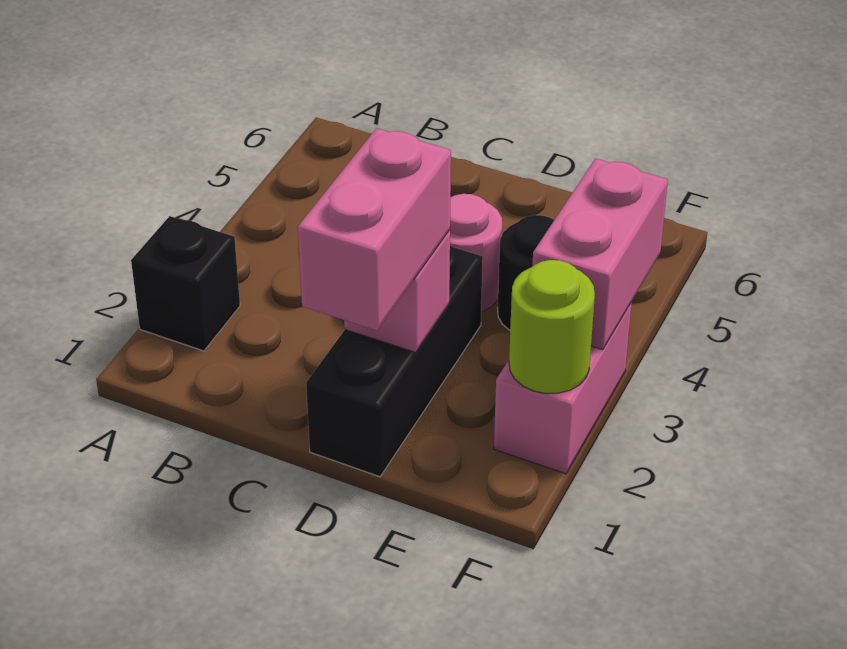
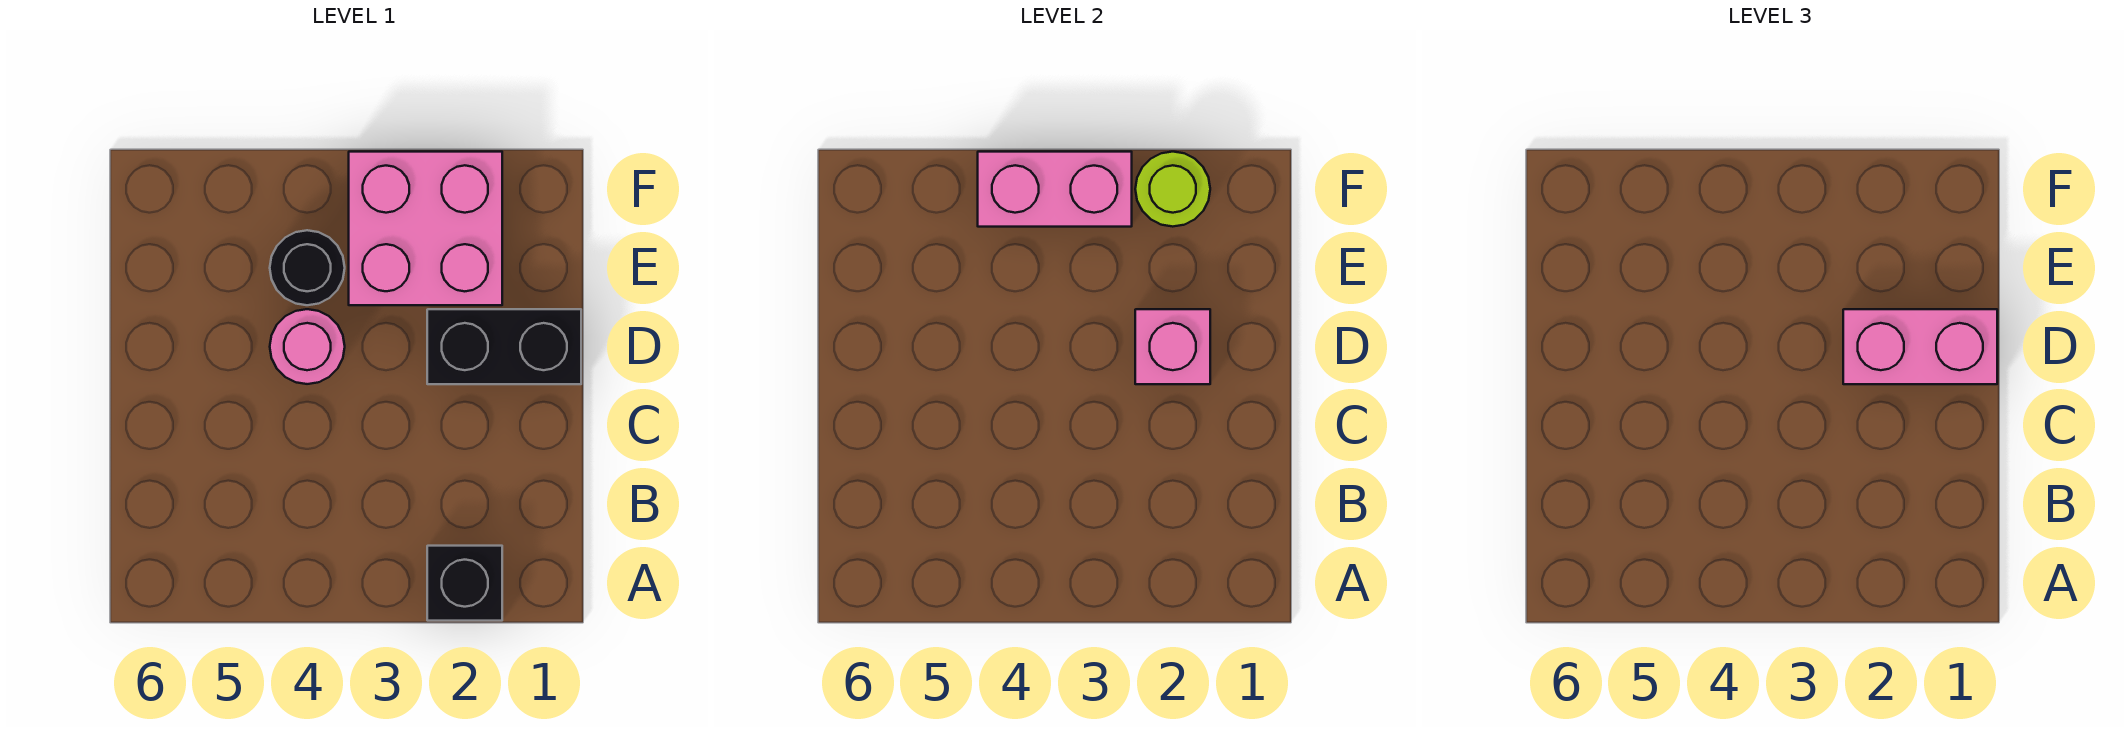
black brick D1:D3 level 1 -> black brick D1:D2 level 1
pink brick F2:F3 level 1 -> pink brick E2:F3 level 1

